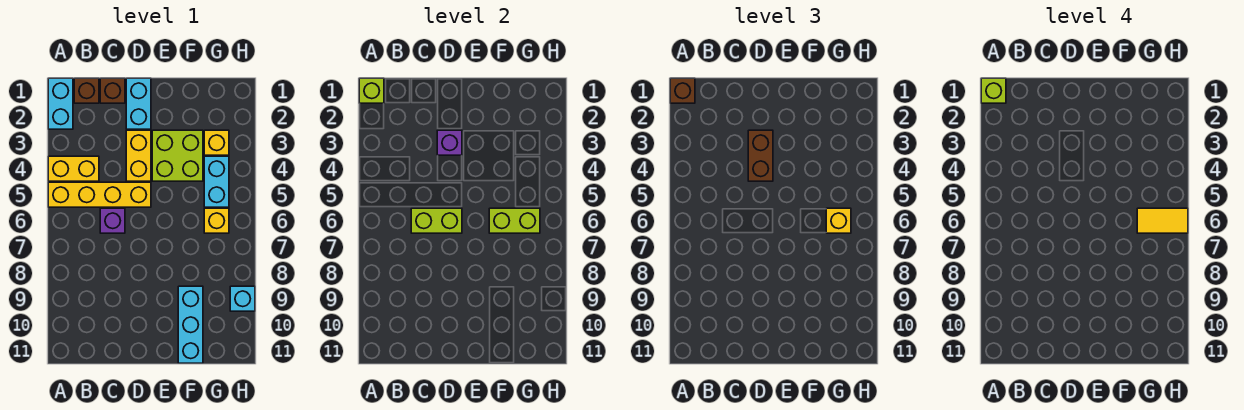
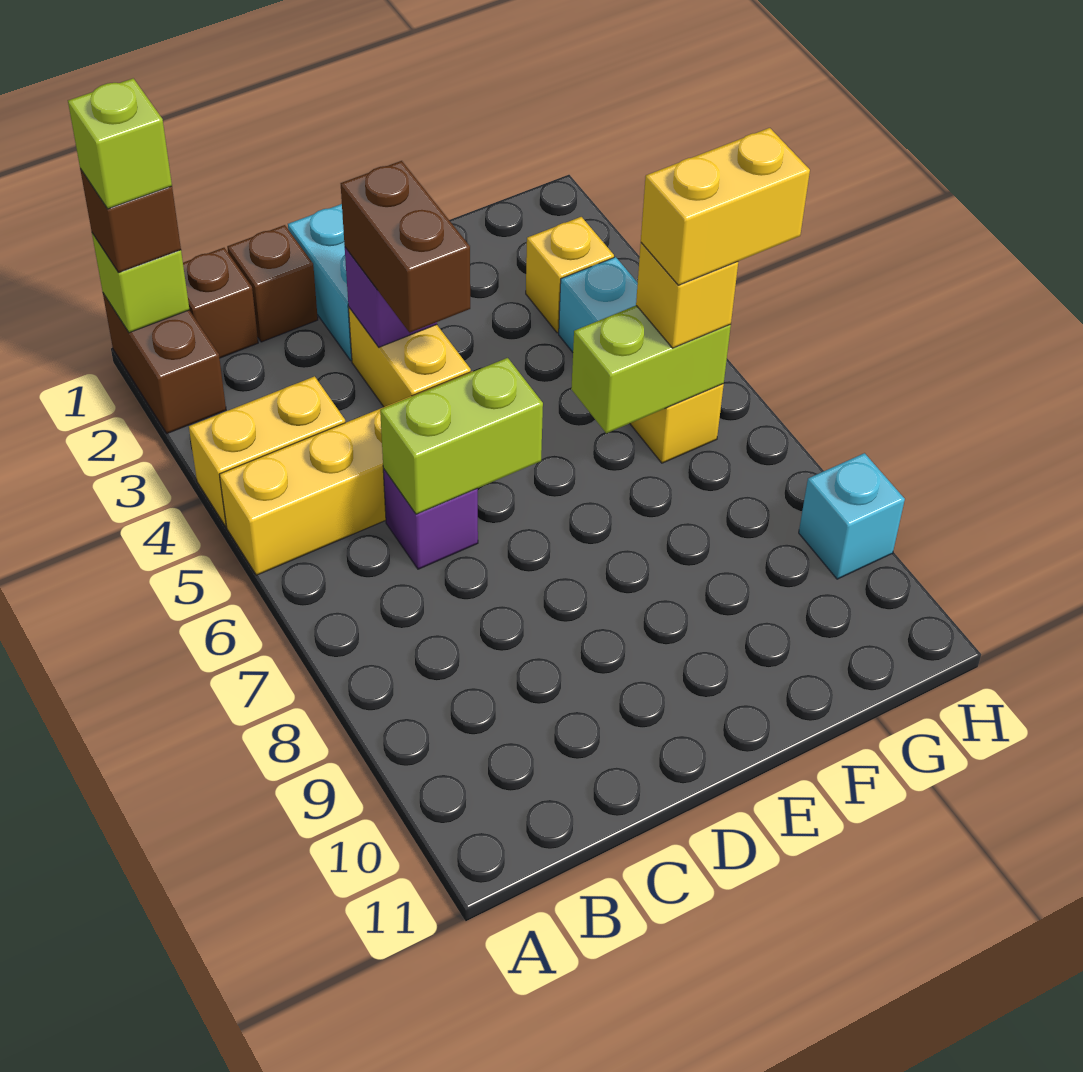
cyan brick A1:A2 level 1 -> brown brick A1:A2 level 1
lime brick E3:F4 level 1 -> none
cyan brick F9:F11 level 1 -> none
yellow tile G6:H6 level 4 -> yellow brick G6:H6 level 4

